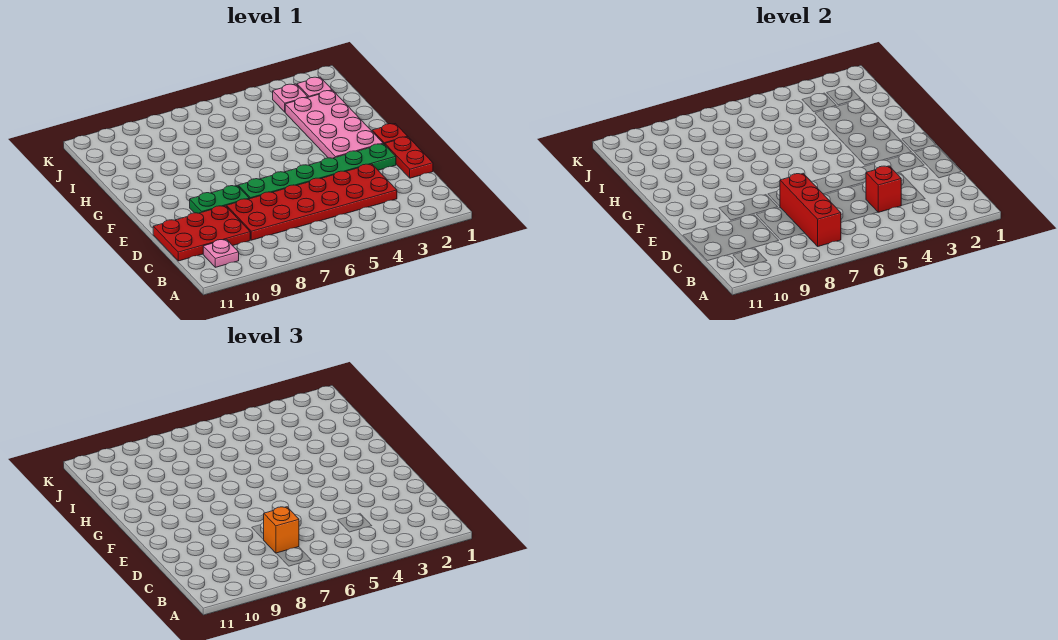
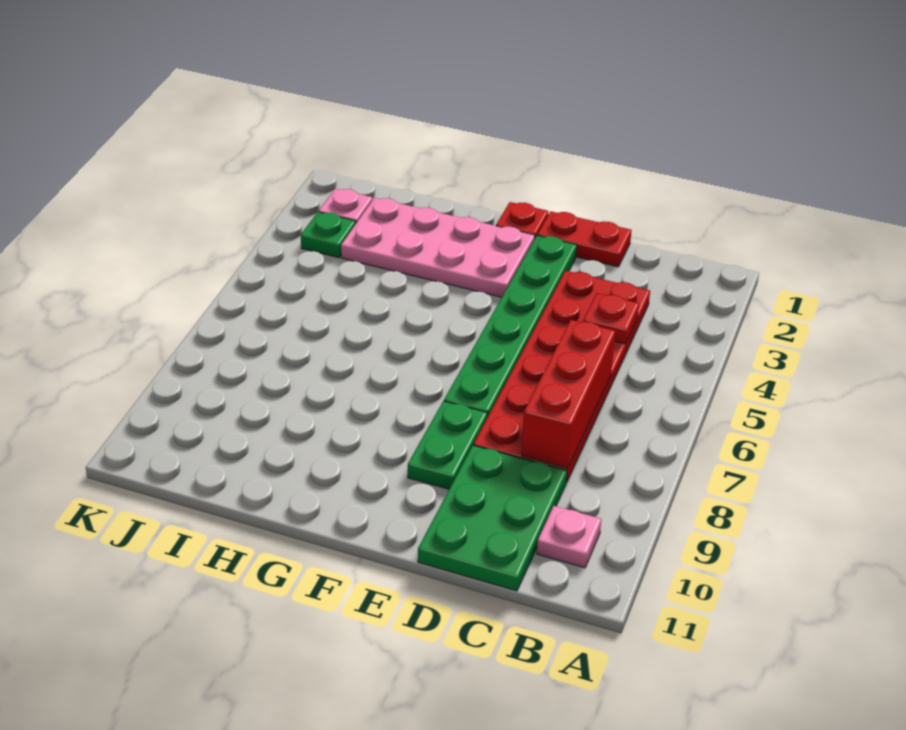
red brick B7:D7 level 2 -> red brick C6:C8 level 2
red brick C4 level 2 -> red plate C4 level 2
orange brick C7 level 3 -> none
red plate C9:D11 level 1 -> green plate C9:D11 level 1
pink plate J3 level 1 -> green plate J3 level 1

